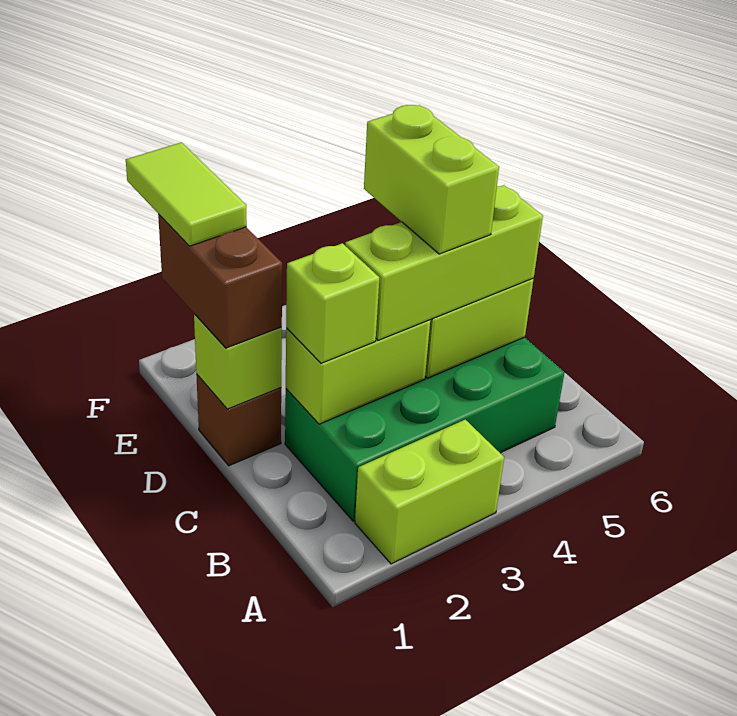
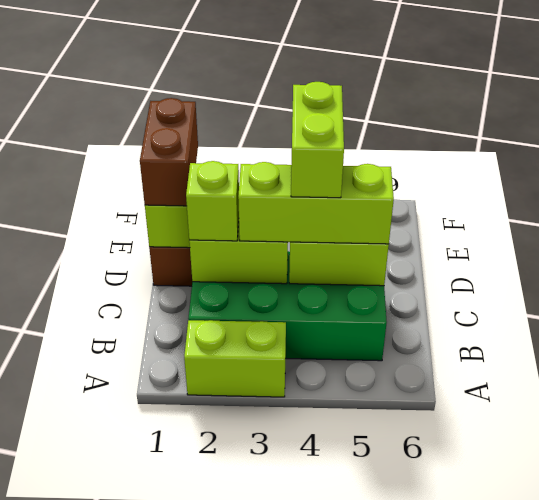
lime tile E1:F1 level 4 -> none

